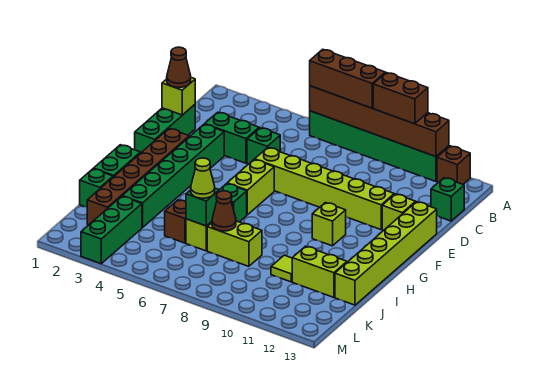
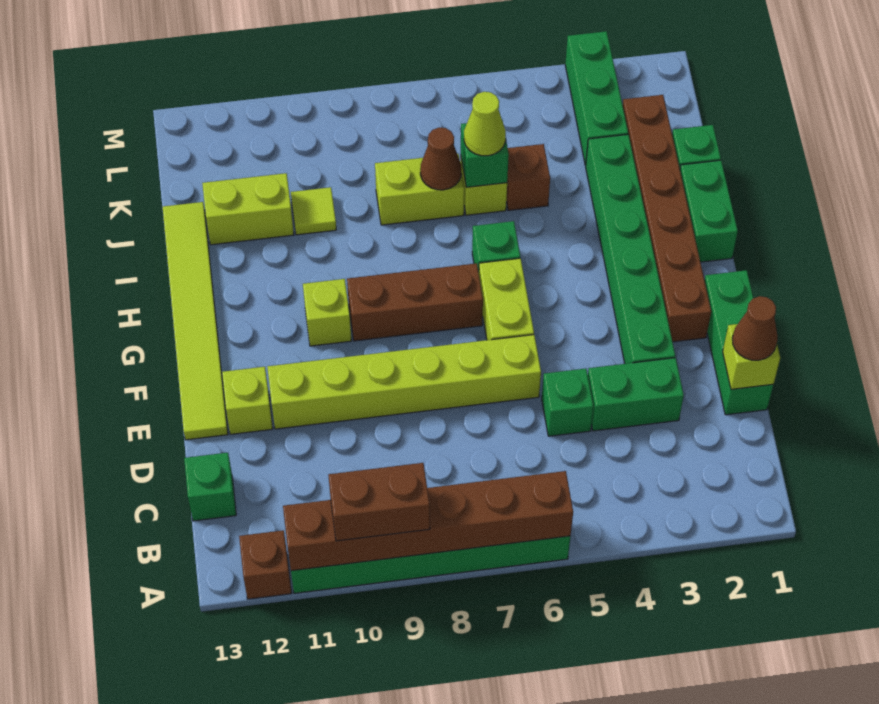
brown brick A6:A8 level 3 -> brown brick G7:G9 level 1
lime brick E13:J13 level 1 -> lime tile E13:J13 level 1

